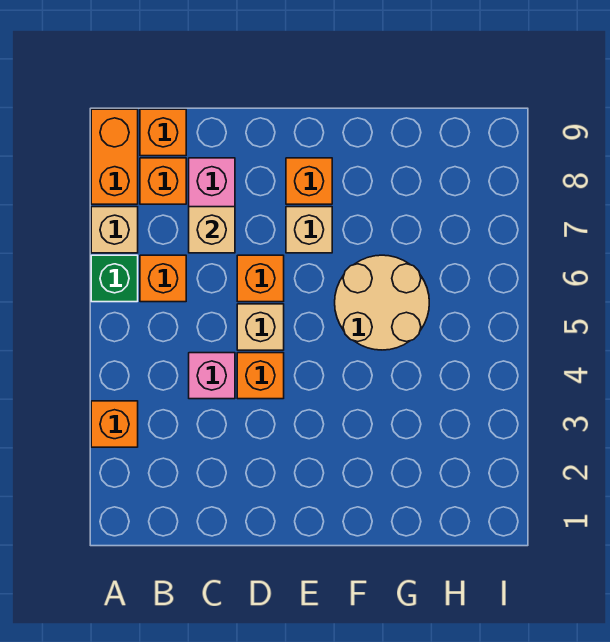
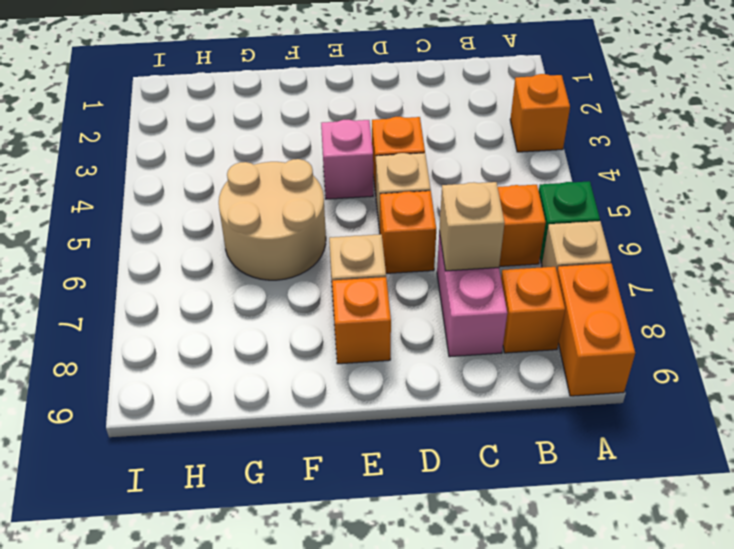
orange brick B9 level 1 -> none
pink brick C4 level 1 -> pink brick E4 level 1

